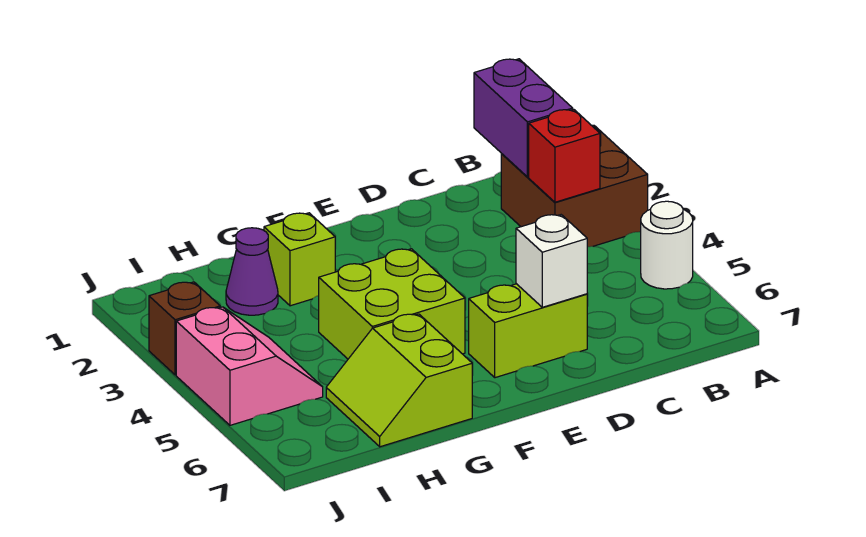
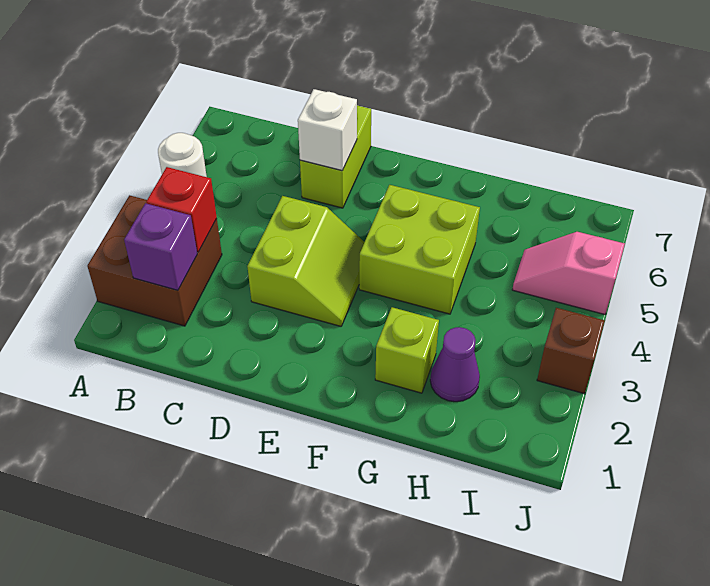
purple brick B1:B2 level 2 -> purple brick B2 level 2
lime brick D6:E6 level 1 -> lime brick D6:D7 level 1
lime slope G6:H7 level 1 top G -> lime slope D3:E4 level 1 top D
pink slope I4:J5 level 1 top J -> pink slope I5:J5 level 1 top J

